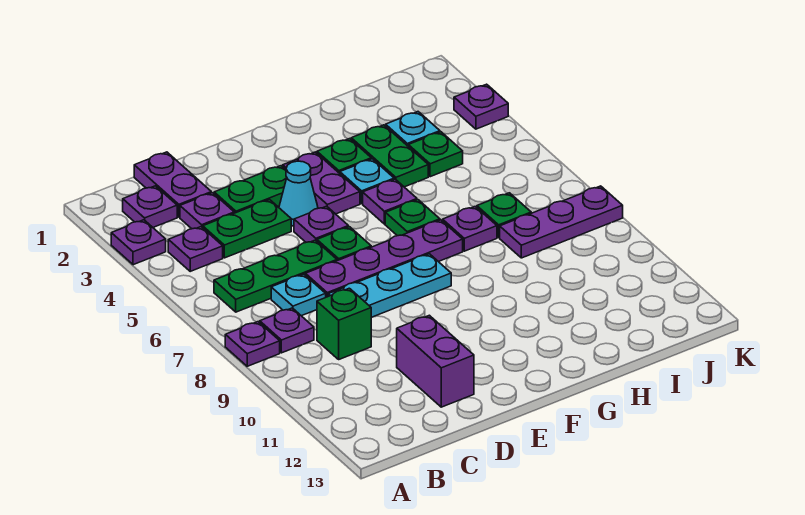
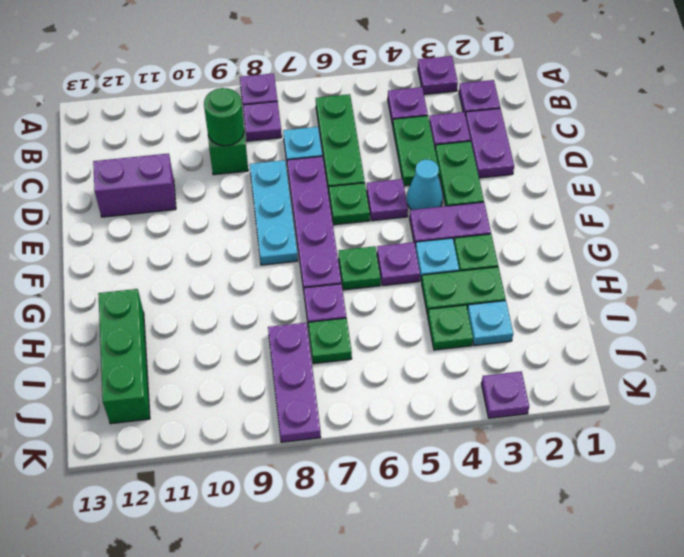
purple plate C1:C2 level 1 -> purple plate C2:D2 level 1
none -> green round brick C9 level 2
none -> green brick H12:J12 level 1

